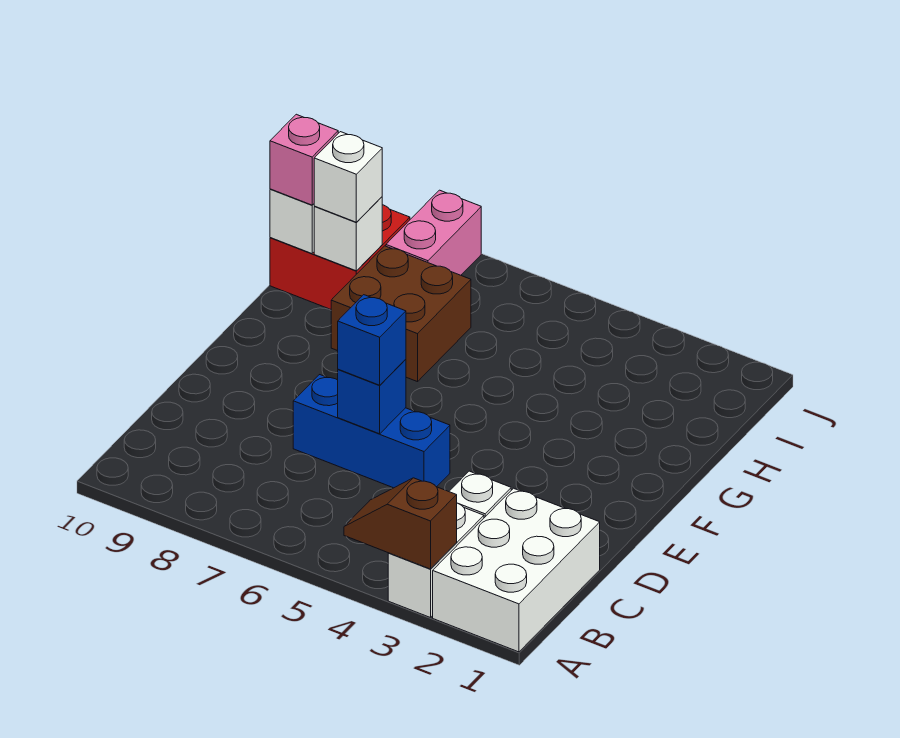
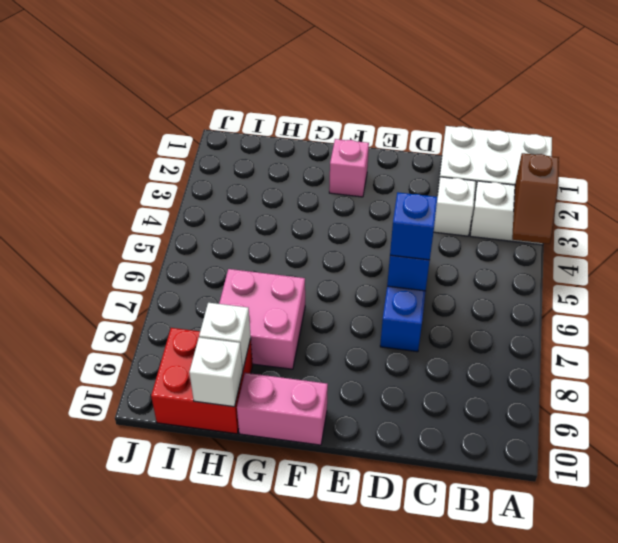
brown brick G7:H8 level 1 -> pink brick G7:H8 level 1
white brick H9 level 3 -> none
pink brick H10 level 3 -> pink brick F2 level 1
pink brick I8:J8 level 1 -> pink brick F10:G10 level 1

